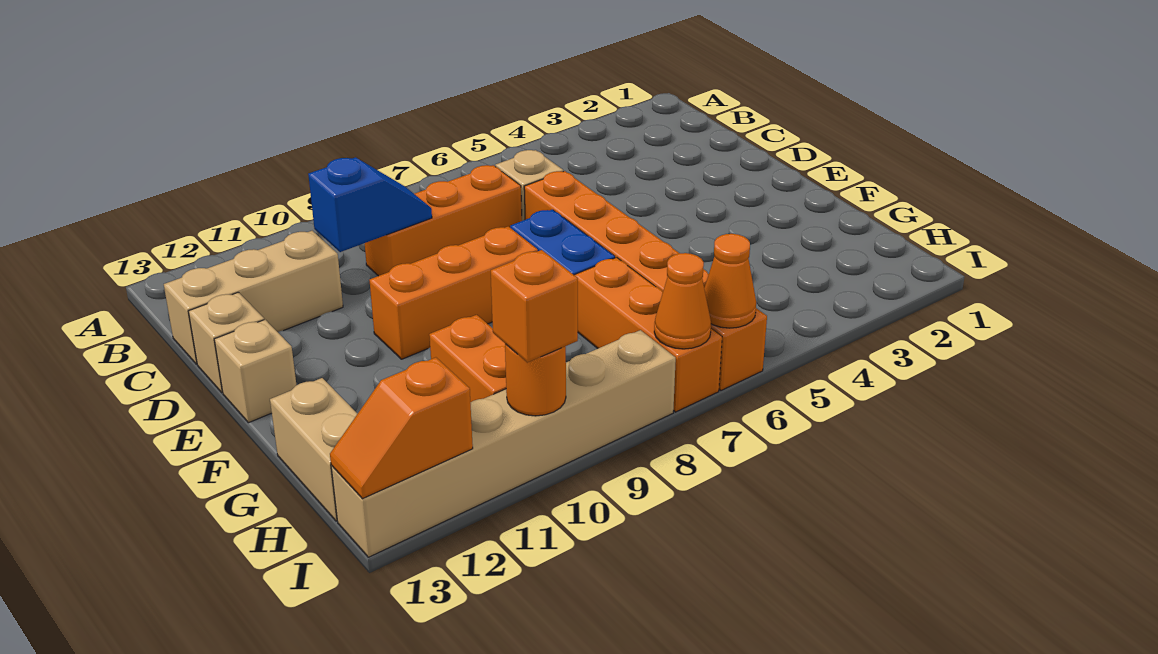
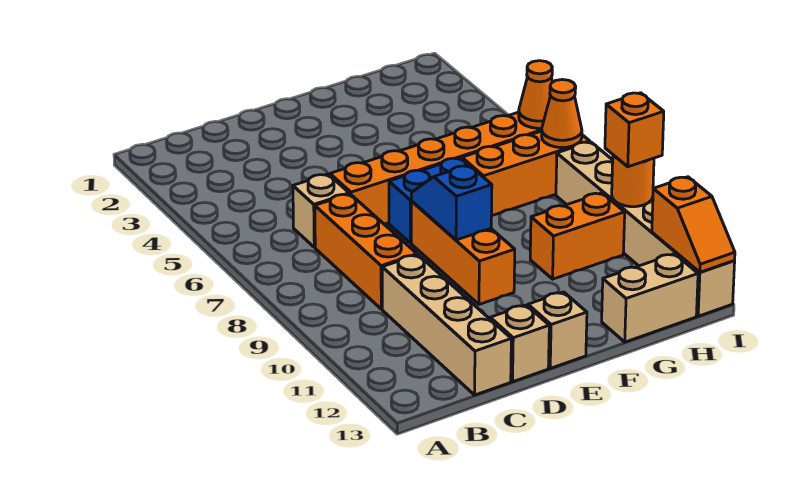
blue slope C9:C10 level 2 top 10 -> blue slope E8:E9 level 2 top 9
tan brick C11:C13 level 1 -> tan brick C10:C13 level 1

